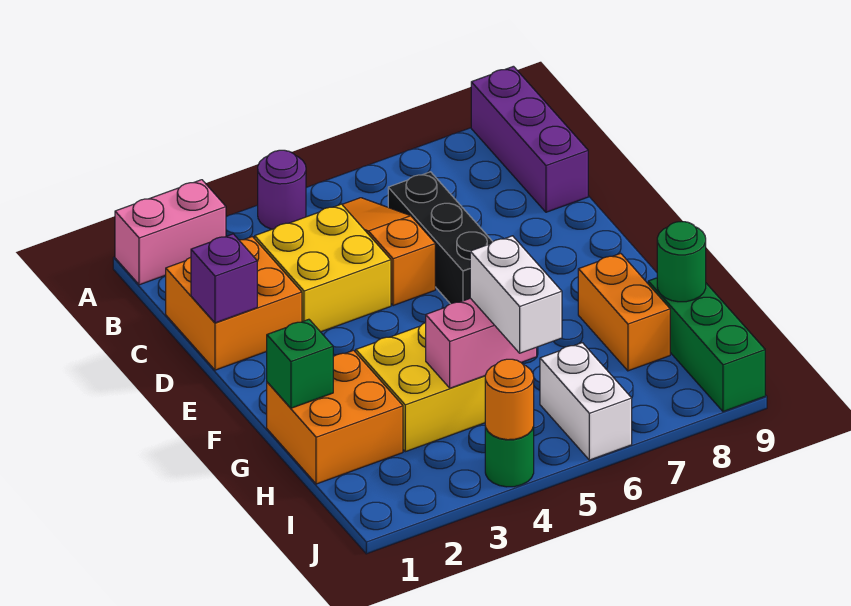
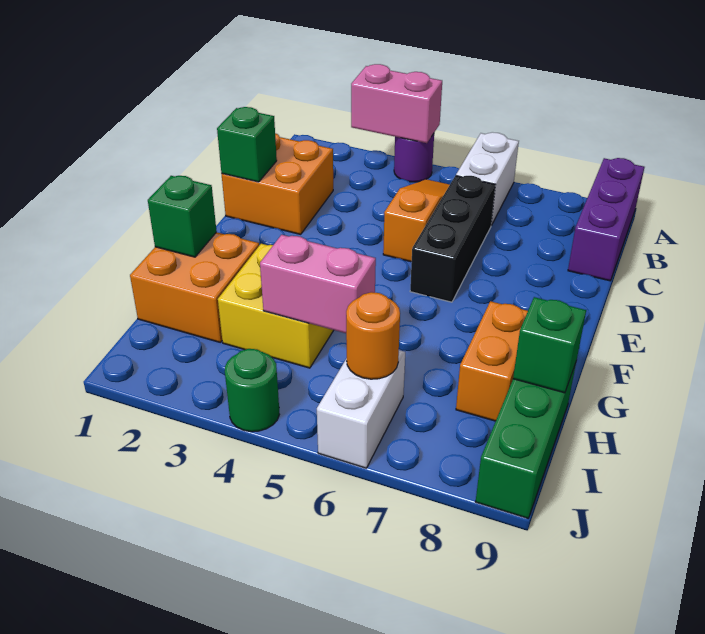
pink brick A1:A2 level 1 -> pink brick A3:A4 level 2
yellow brick C3:D4 level 1 -> none
purple brick D1 level 2 -> green brick D1 level 2
white brick H5:I5 level 3 -> white brick A6:B6 level 1
green round brick H9 level 2 -> green brick H9 level 2
orange round brick J4 level 2 -> orange round brick I6 level 2

